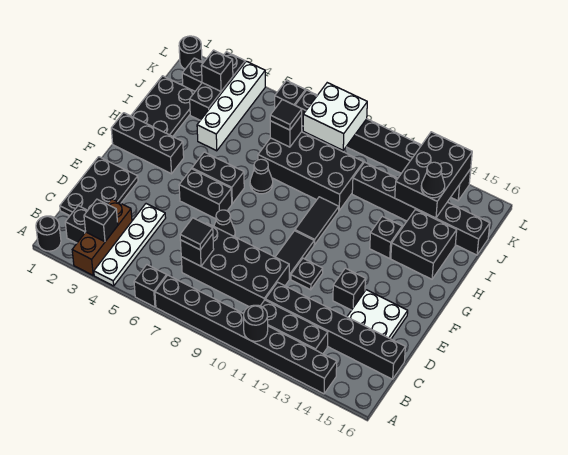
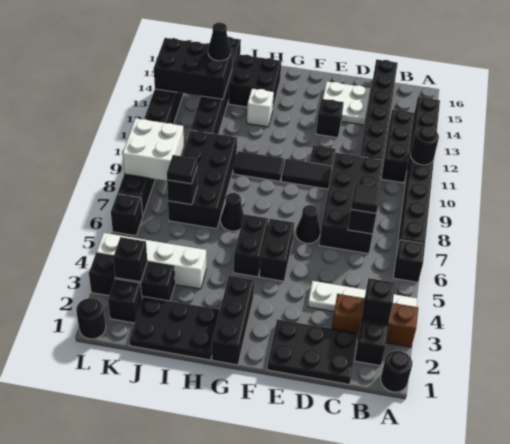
black brick H13 level 1 -> white brick H13 level 1

